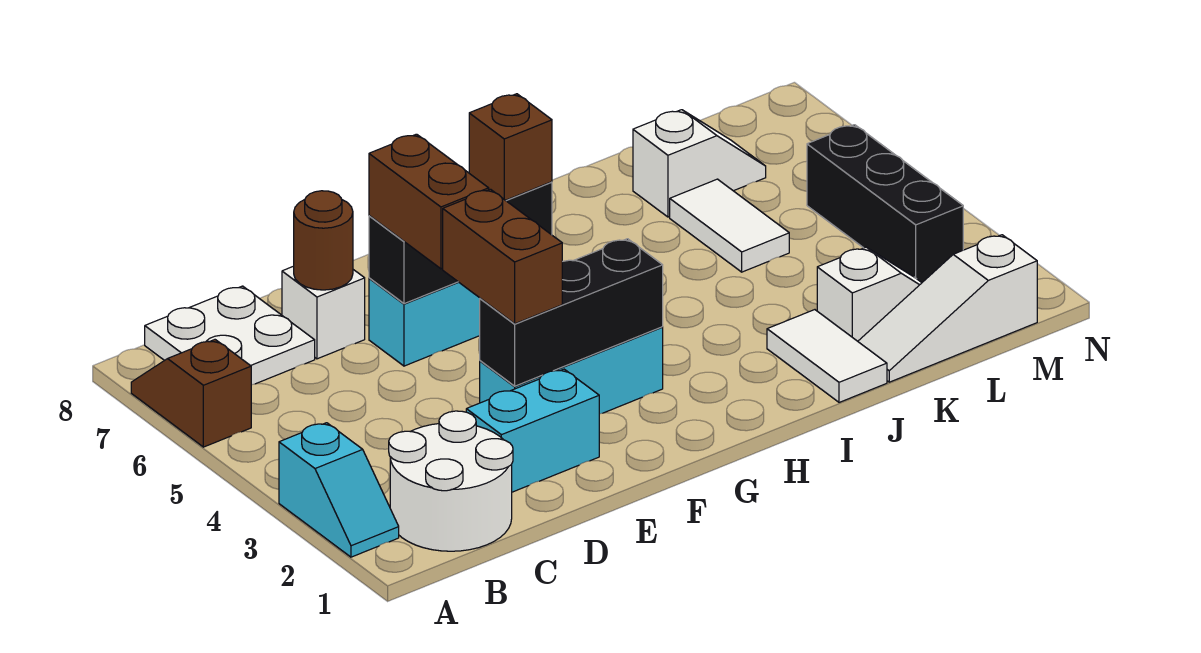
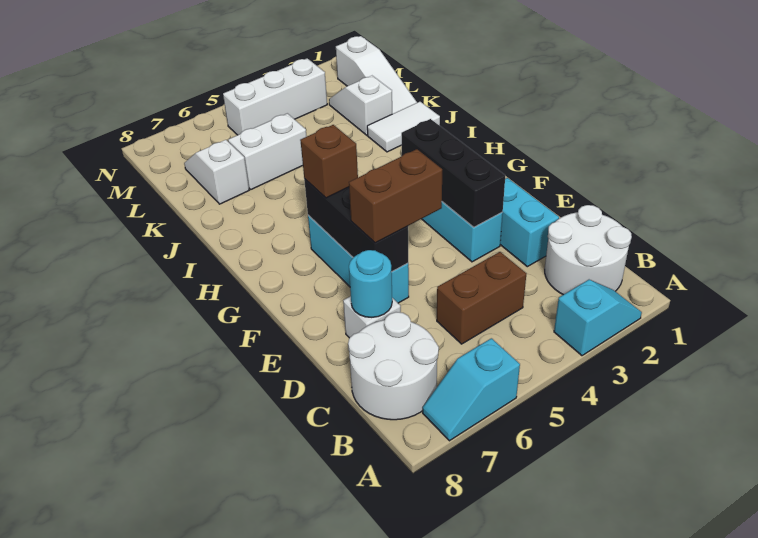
brown slope A6:A7 level 1 top 6 -> cyan slope A6:A7 level 1 top 6
white plate B7:C8 level 1 -> white round brick B7:C8 level 1
brown round brick D7 level 2 -> cyan round brick D7 level 2
brown brick E3:E4 level 3 -> brown brick C4:C5 level 1
white tile K5:K6 level 1 -> white brick K5:K6 level 1
black brick M3:M5 level 1 -> white brick M3:M5 level 1

